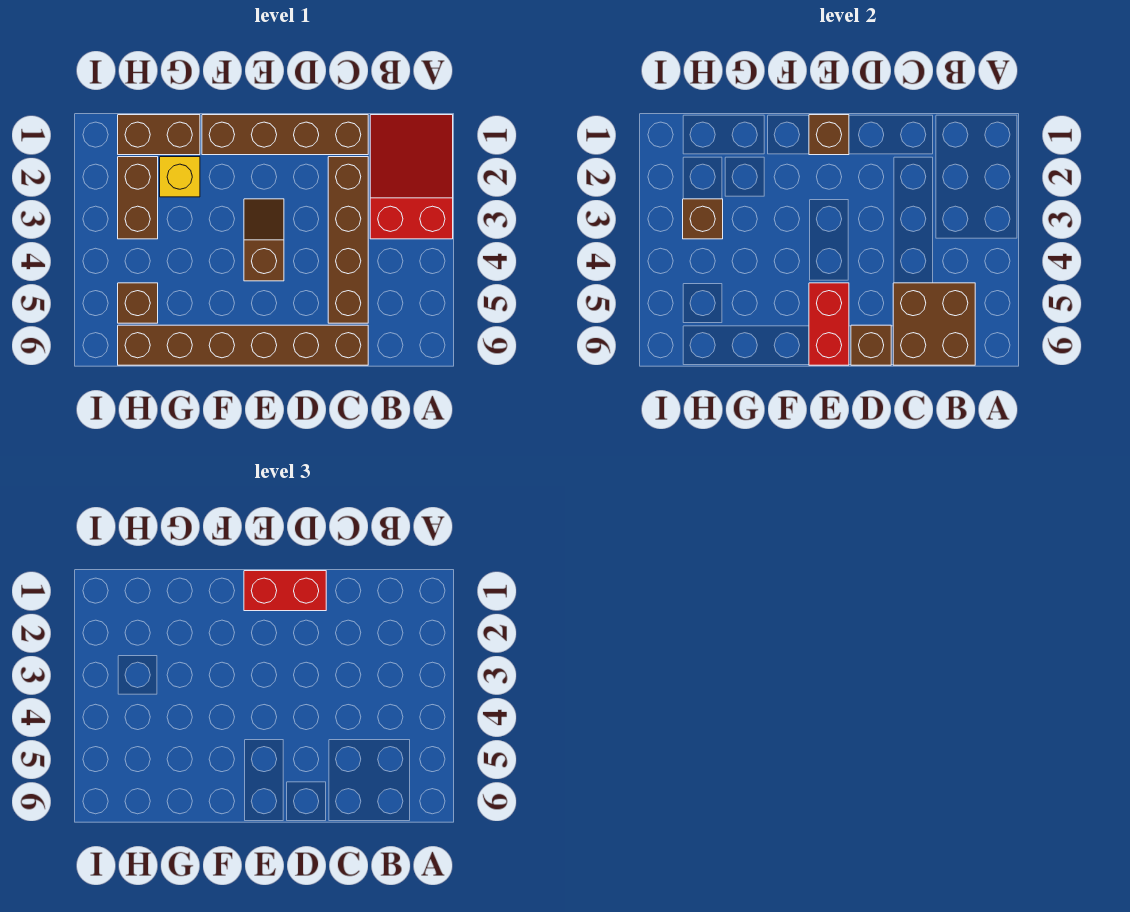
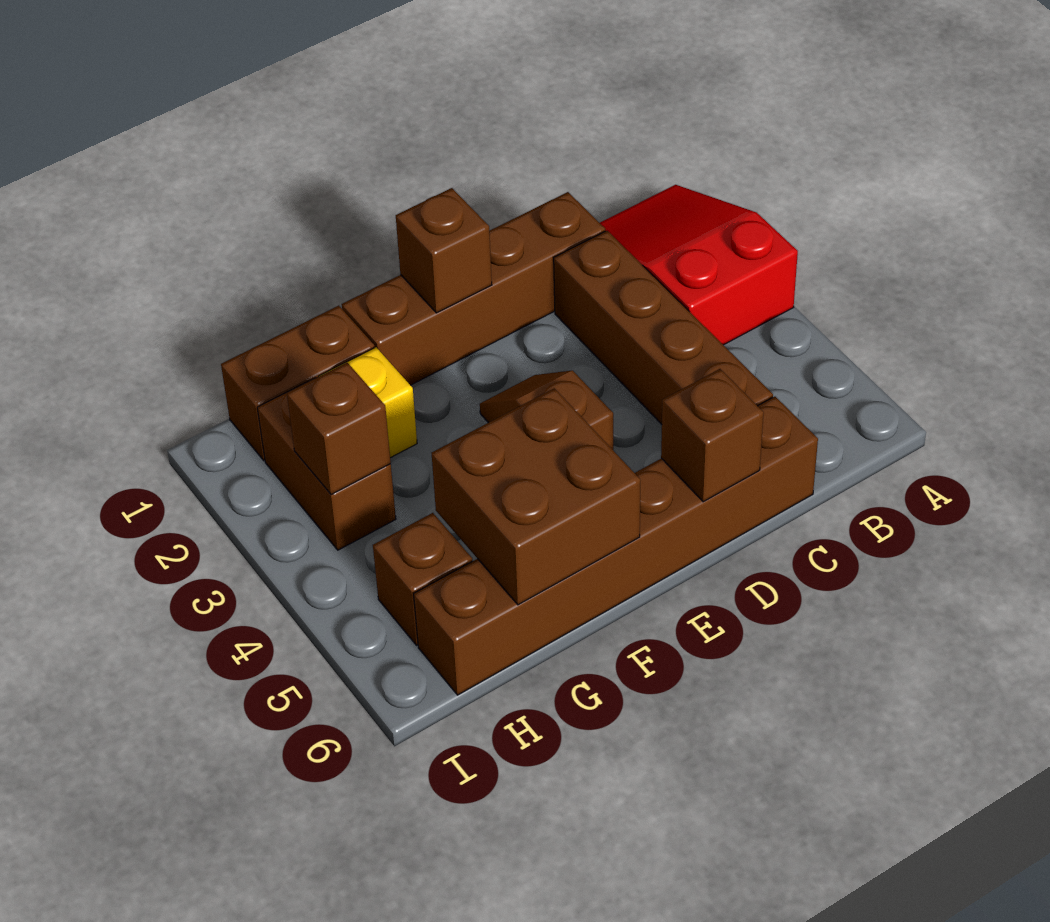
brown brick B5:C6 level 2 -> brown brick F5:G6 level 2
red brick D1:E1 level 3 -> none
red brick E5:E6 level 2 -> none

